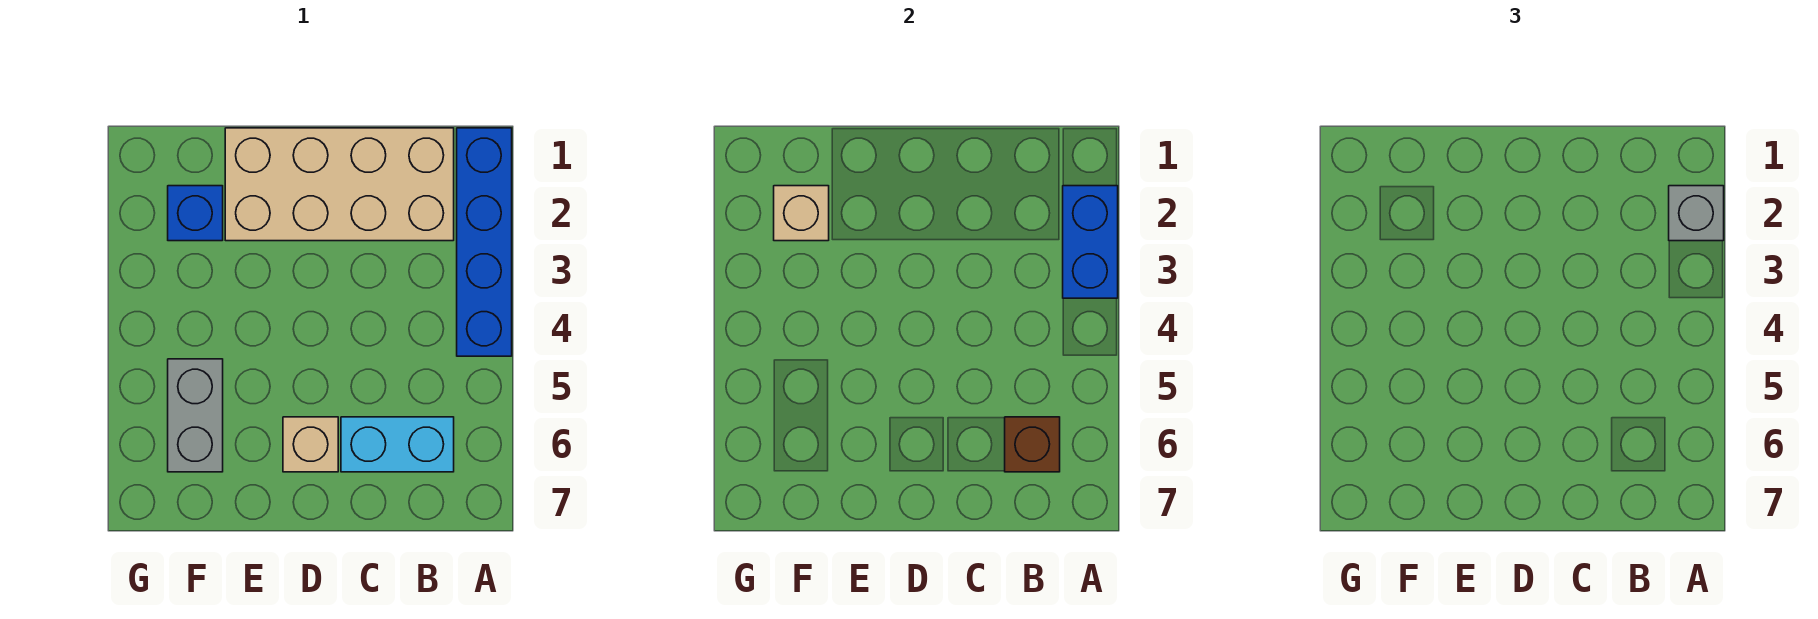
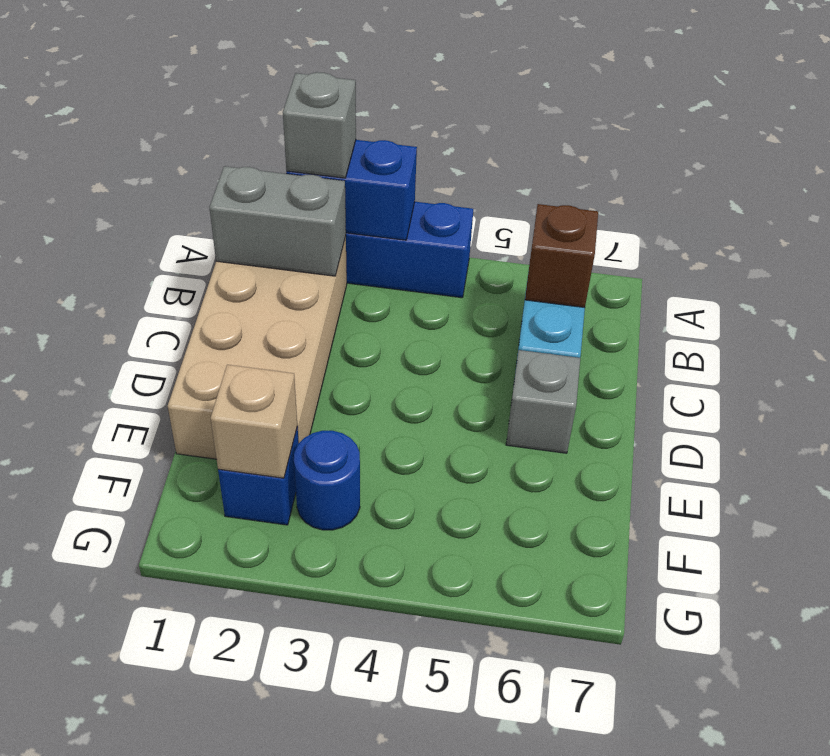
tan brick D6 level 1 -> grey brick D6 level 1
none -> blue round brick F3 level 1
grey brick F5:F6 level 1 -> grey brick B1:B2 level 2

